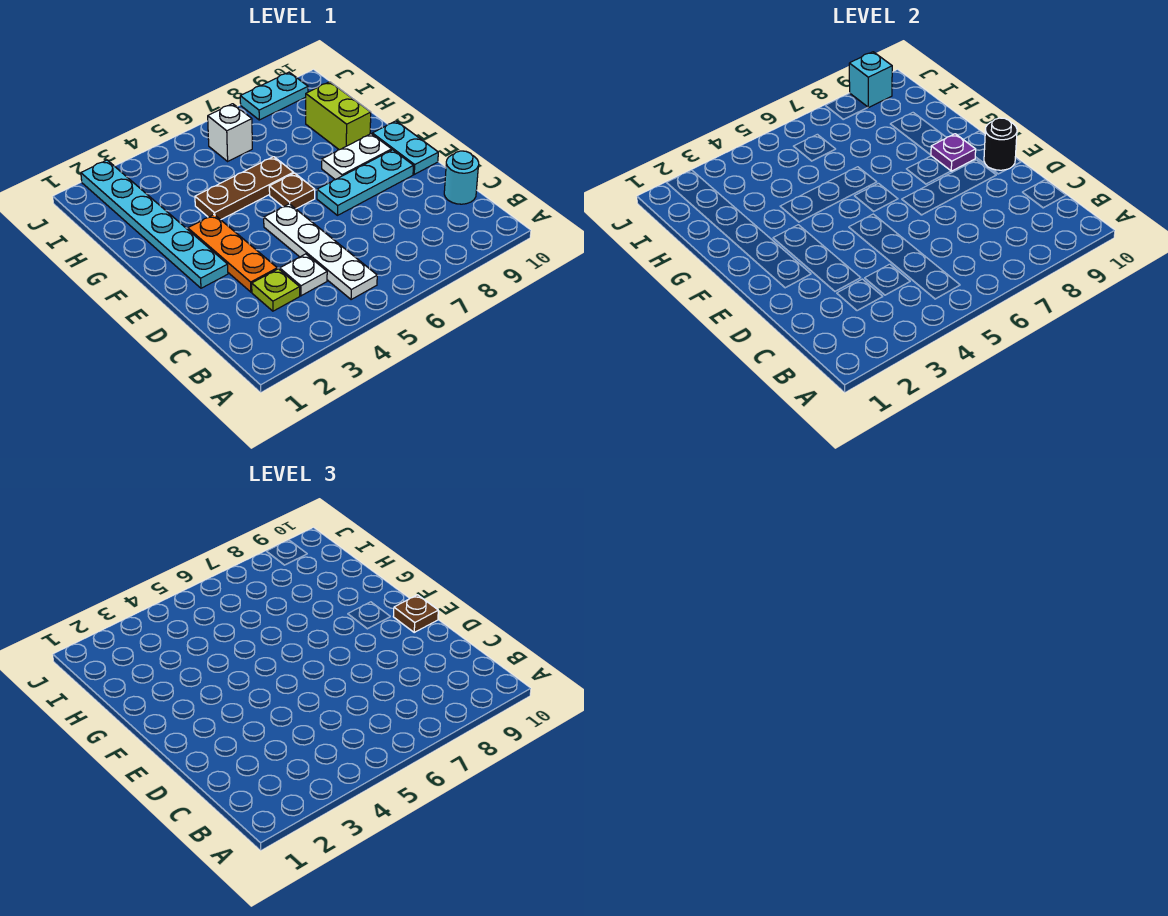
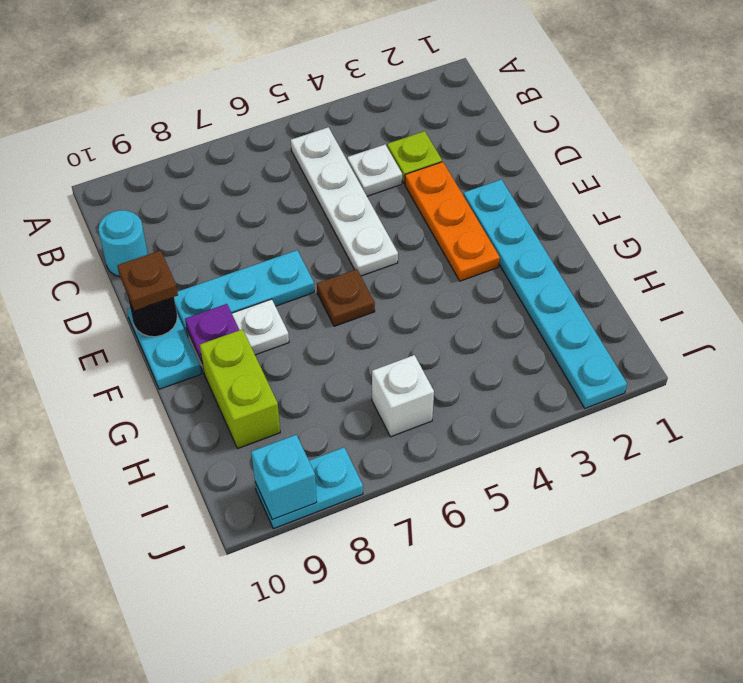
brown plate G4:G6 level 1 -> none

